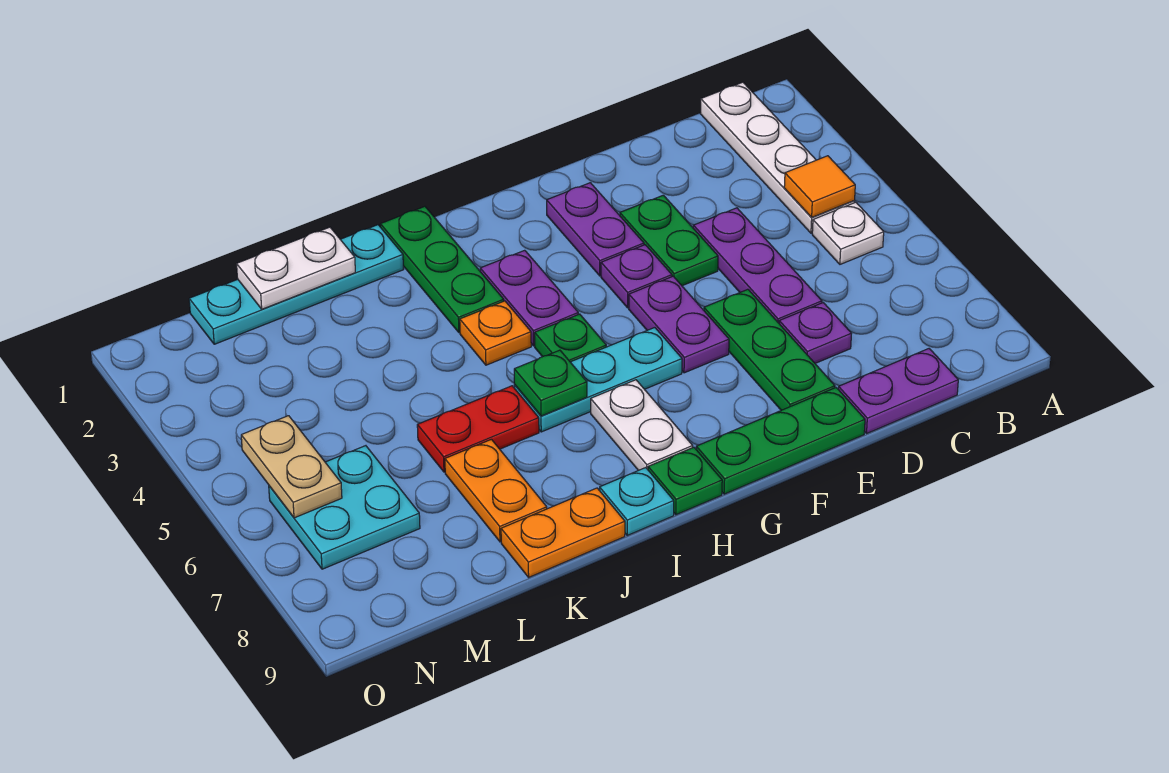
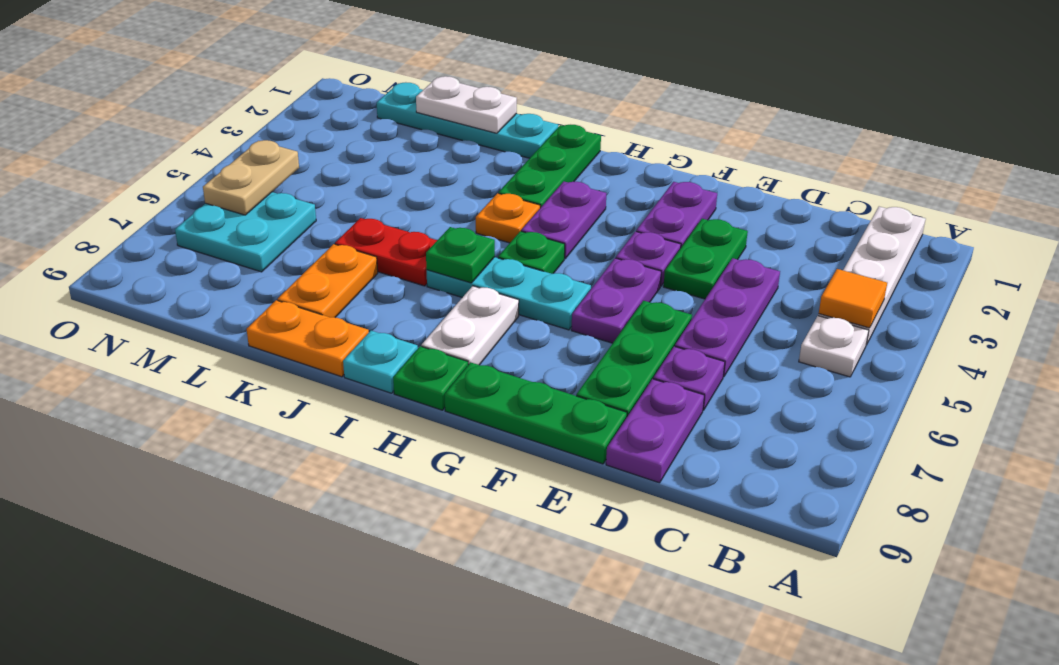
purple plate C9:D9 level 1 -> purple plate D8:D9 level 1

